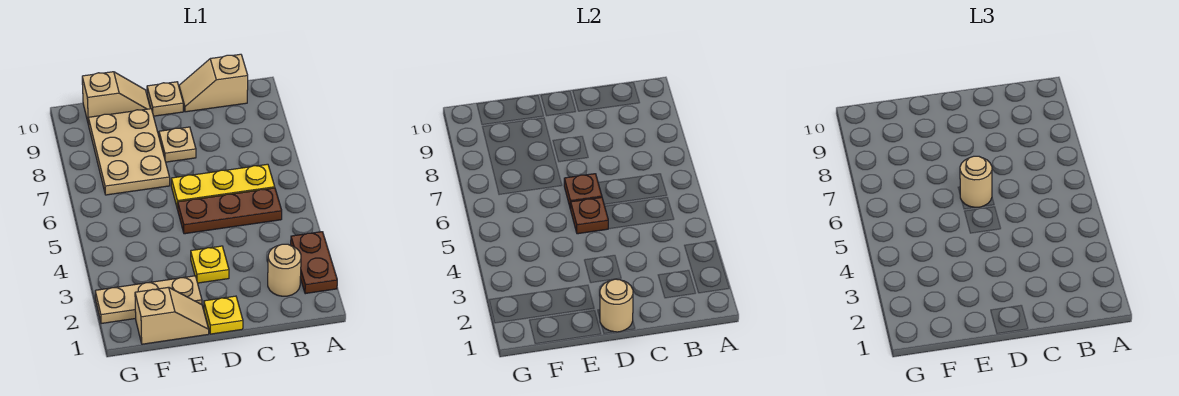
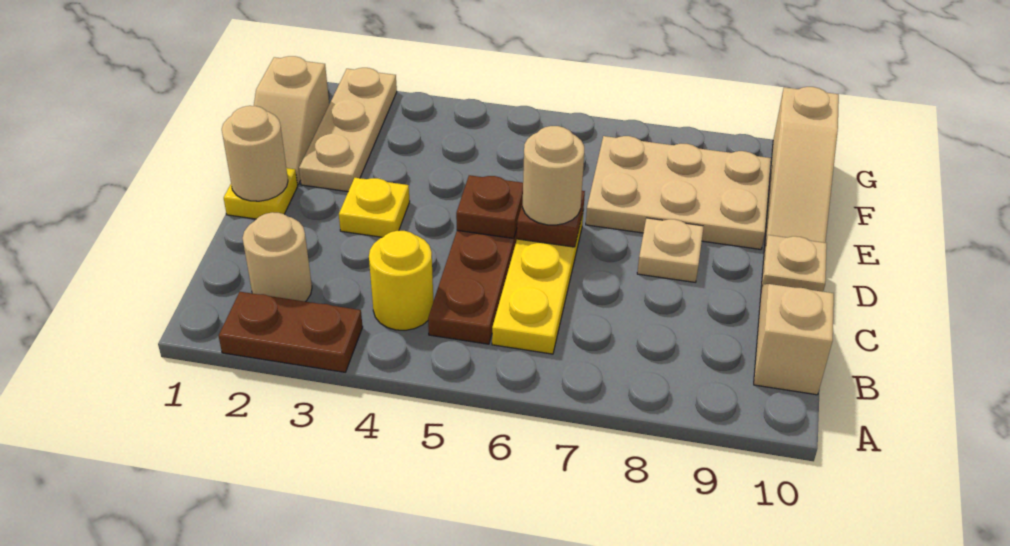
none -> yellow round brick B4 level 1
tan slope E10:F10 level 1 top F -> tan slope E10:G10 level 1 top G

